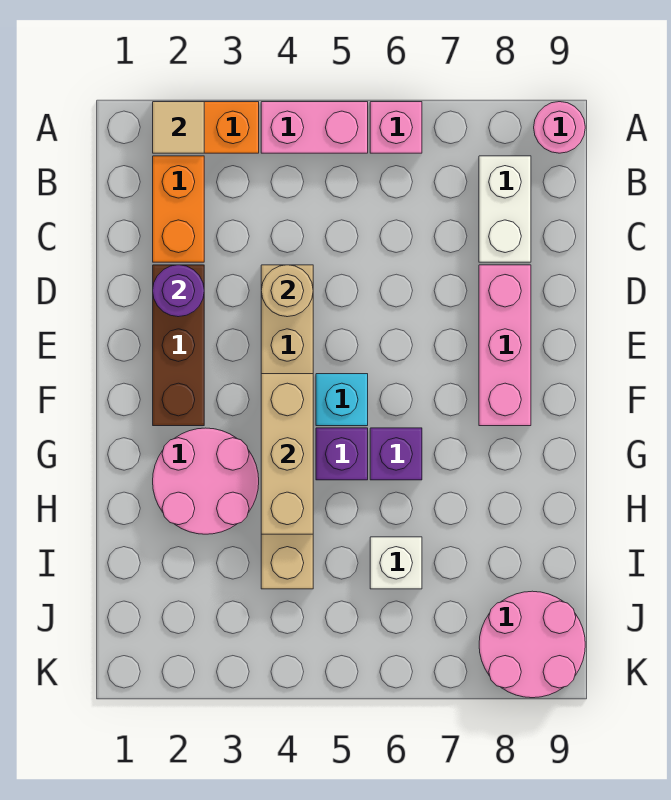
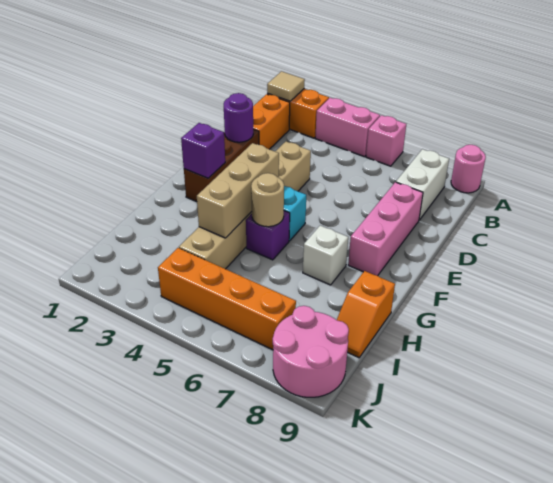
tan round brick D4 level 2 -> tan round brick G5 level 2
pink round brick G2:H3 level 1 -> none
purple brick G6 level 1 -> purple brick F2 level 2
none -> orange slope H9:I9 level 1 top H
white brick I6 level 1 -> white brick G7 level 1
none -> orange brick J4:J7 level 1

